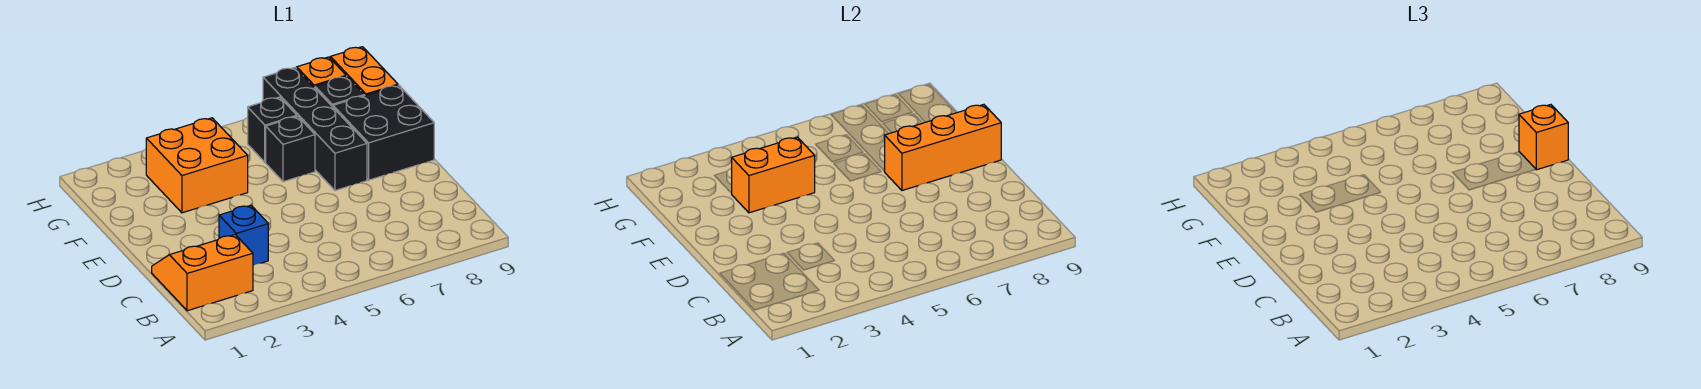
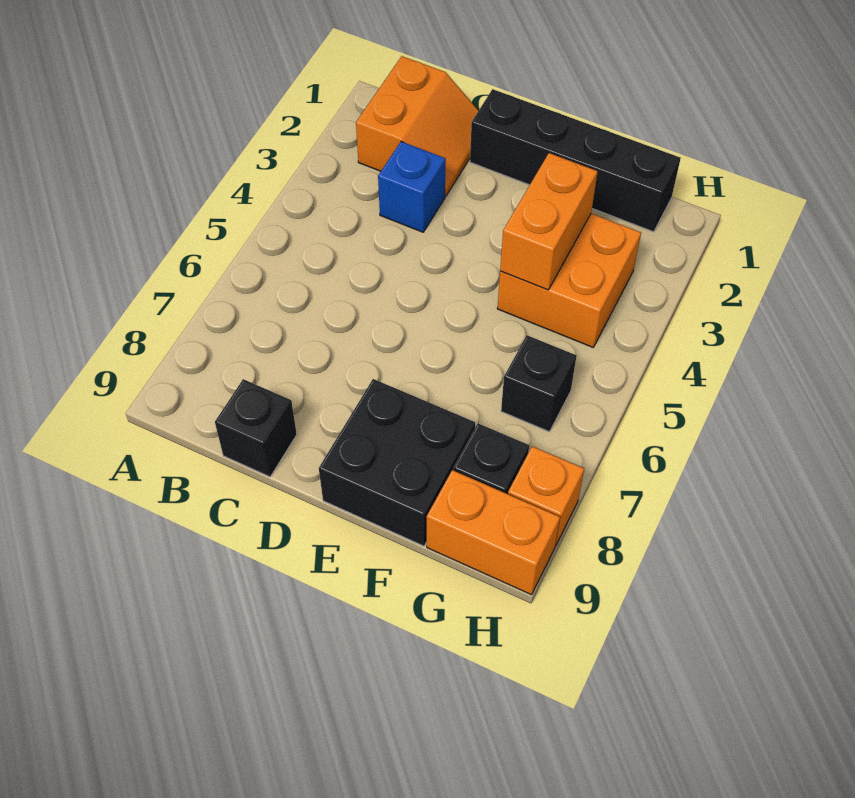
black brick E7:H7 level 1 -> black brick D1:G1 level 1
orange brick E7:E9 level 2 -> none
orange brick E9 level 3 -> none
black brick F6 level 1 -> black brick C9 level 1

